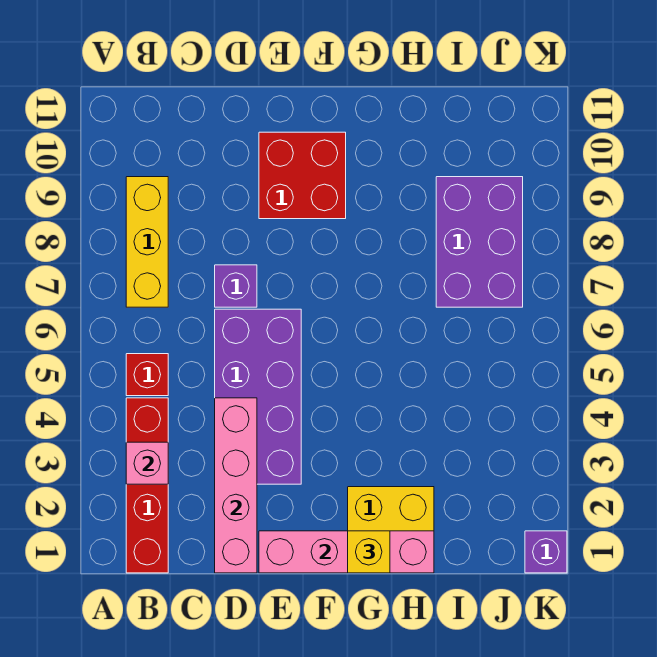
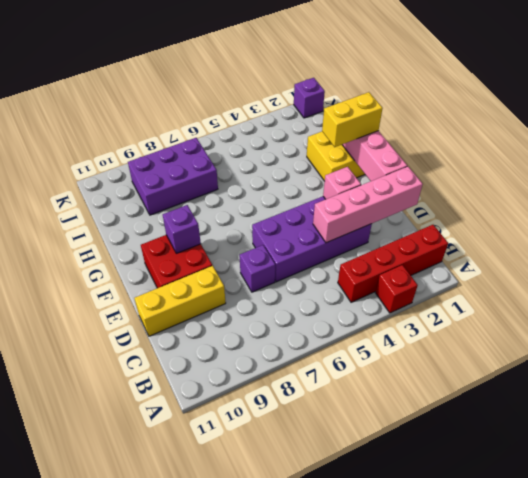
pink brick B3 level 2 -> pink brick E3 level 2
red brick B5 level 1 -> red brick A3 level 1
yellow brick B7:B9 level 1 -> yellow brick D9:D11 level 1
none -> purple brick F9 level 2
yellow brick G1 level 3 -> yellow brick G1:G2 level 3

